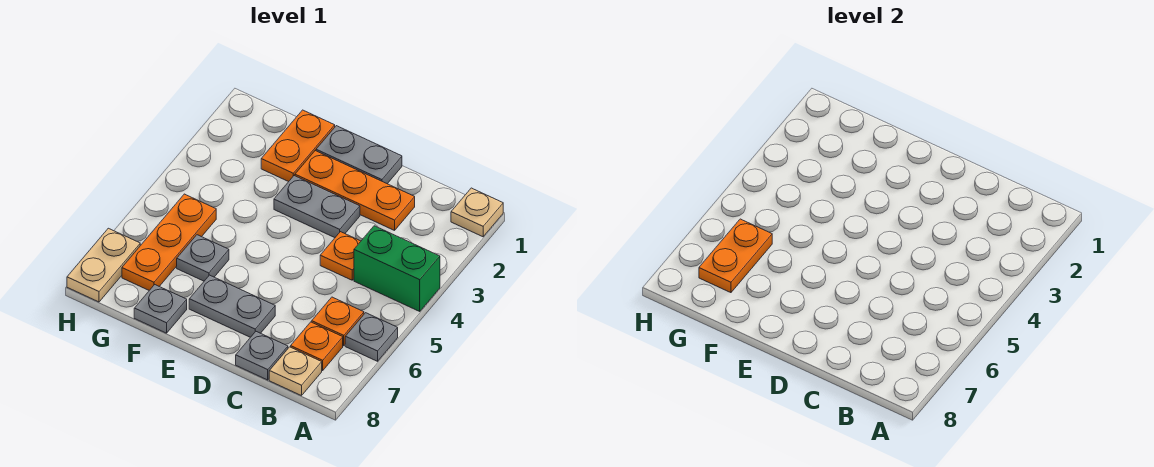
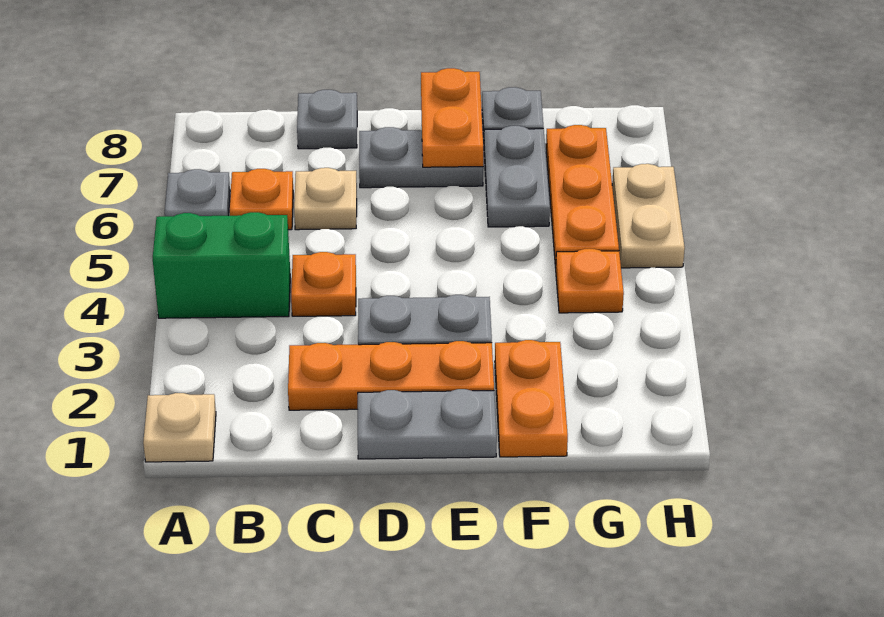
orange plate B7 level 1 -> orange plate G4 level 1
tan plate B8 level 1 -> tan plate C6 level 1
grey plate F6 level 1 -> grey plate F6:F7 level 1
orange plate G6:G7 level 2 -> orange plate E7:E8 level 2
tan plate H7:H8 level 1 -> tan plate H5:H6 level 1

